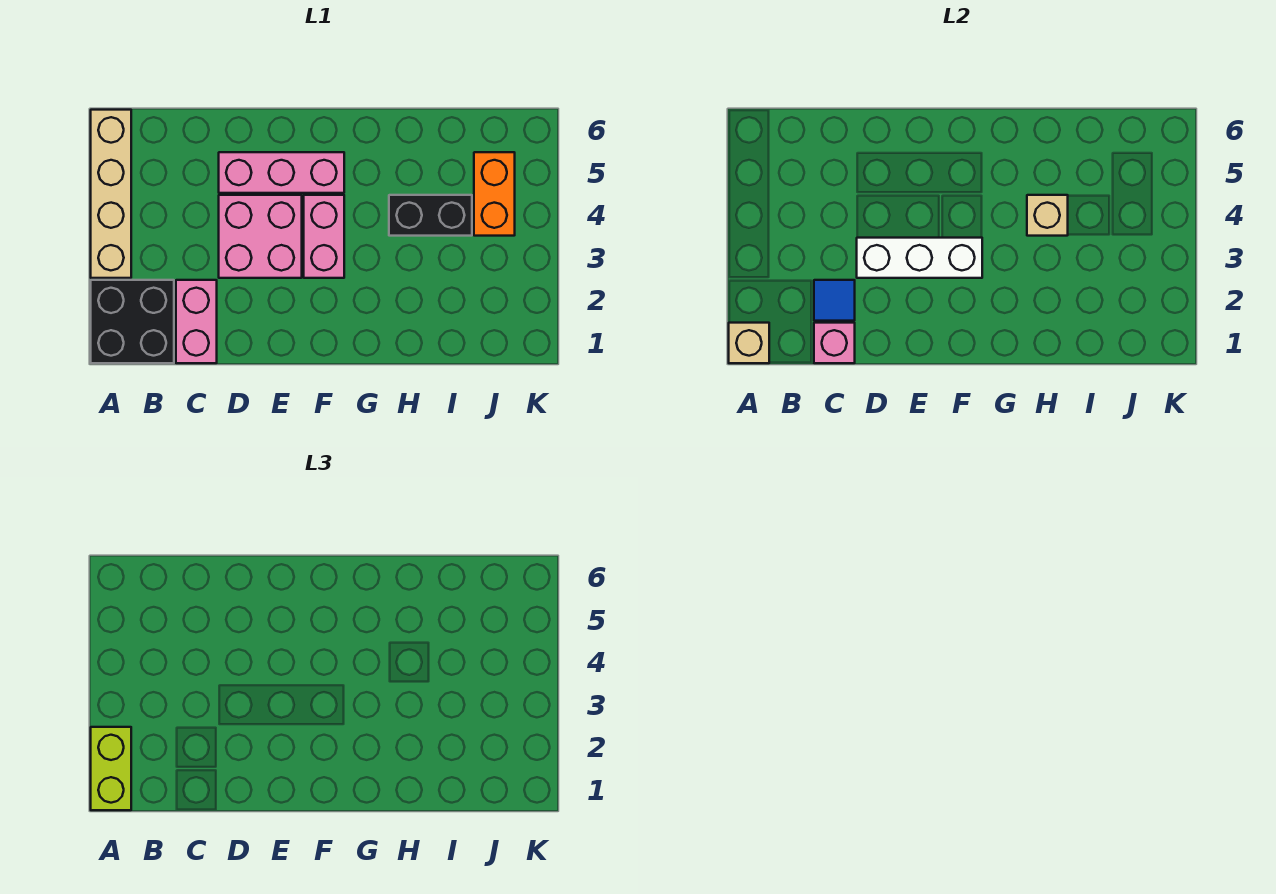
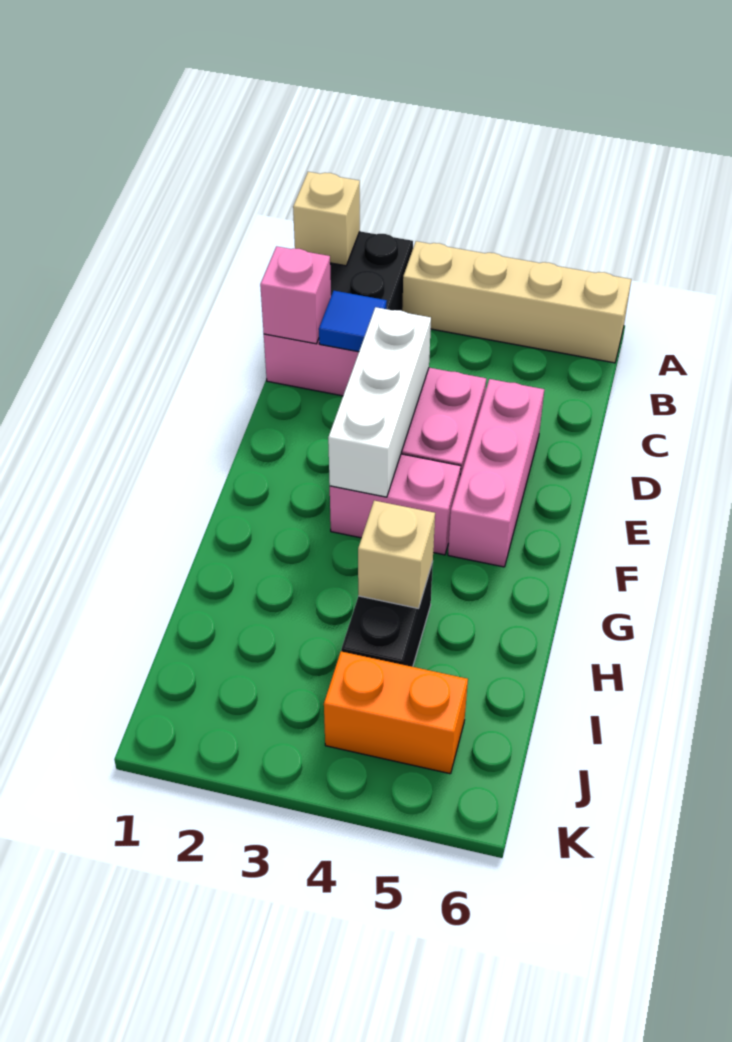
lime brick A1:A2 level 3 -> none

